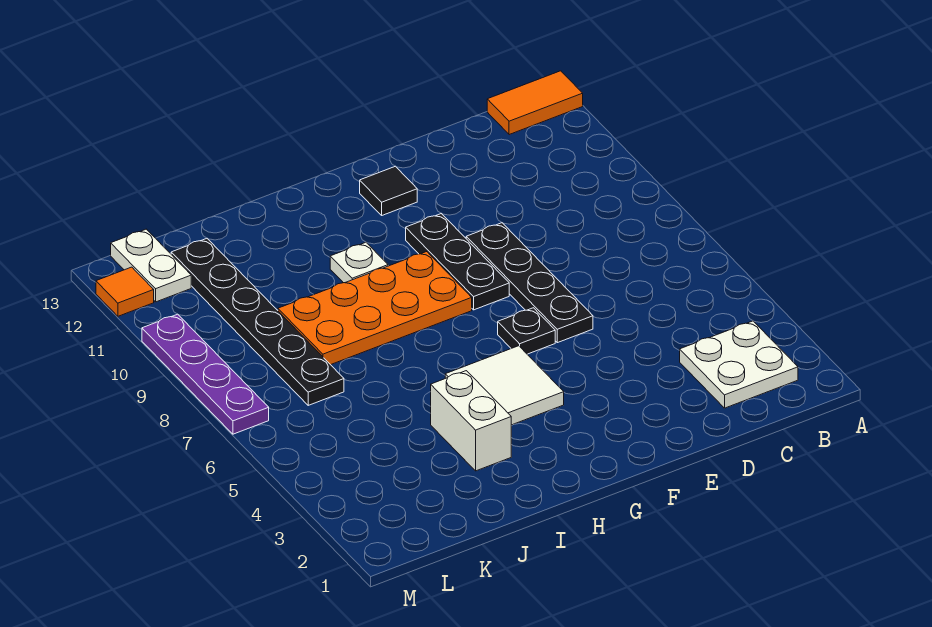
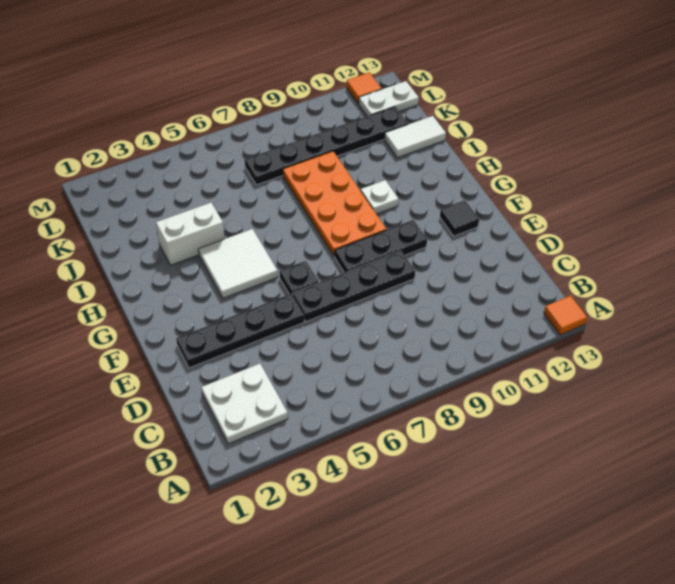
orange tile A13:B13 level 1 -> orange tile A13 level 1
none -> black plate E2:E5 level 1
none -> white tile J12:J13 level 1
purple plate M7:M10 level 1 -> none

